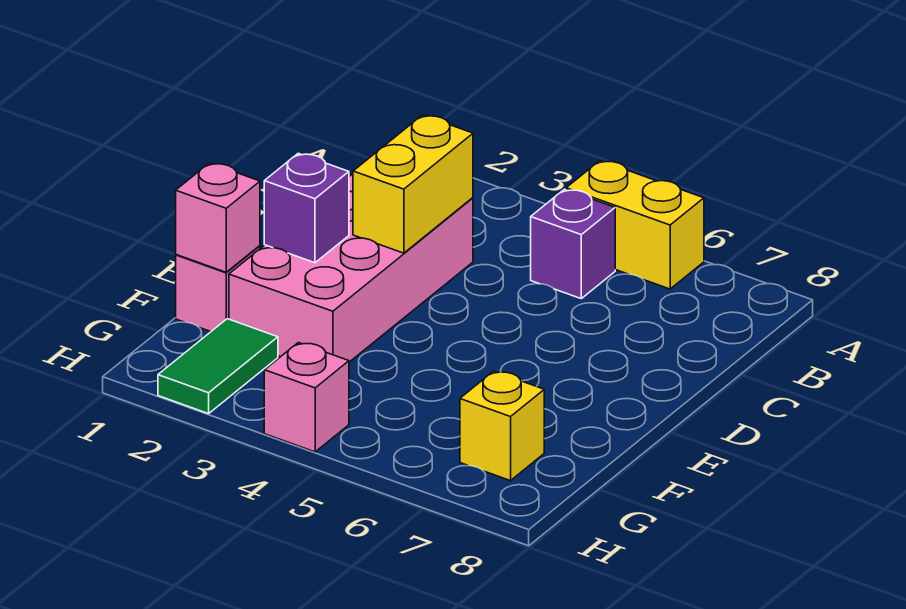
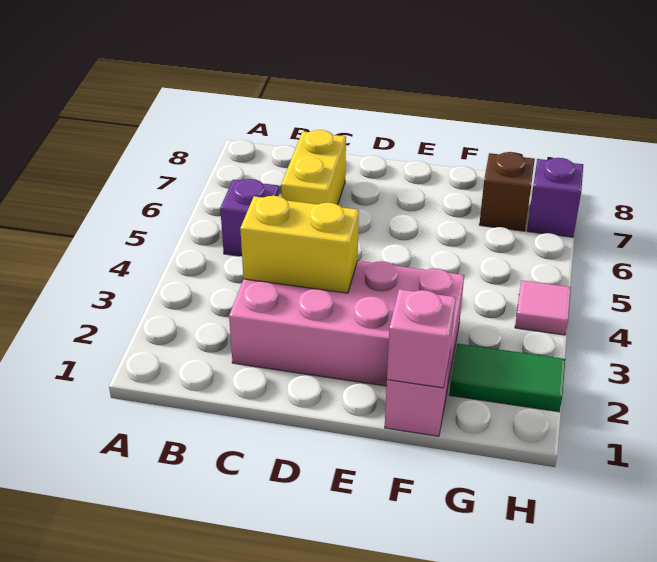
yellow brick A5:A6 level 1 -> yellow brick C6:C7 level 1
purple brick E2 level 2 -> purple brick H7 level 1
yellow brick G7 level 1 -> brown brick G7 level 1
pink brick H4 level 1 -> pink tile H4 level 1

